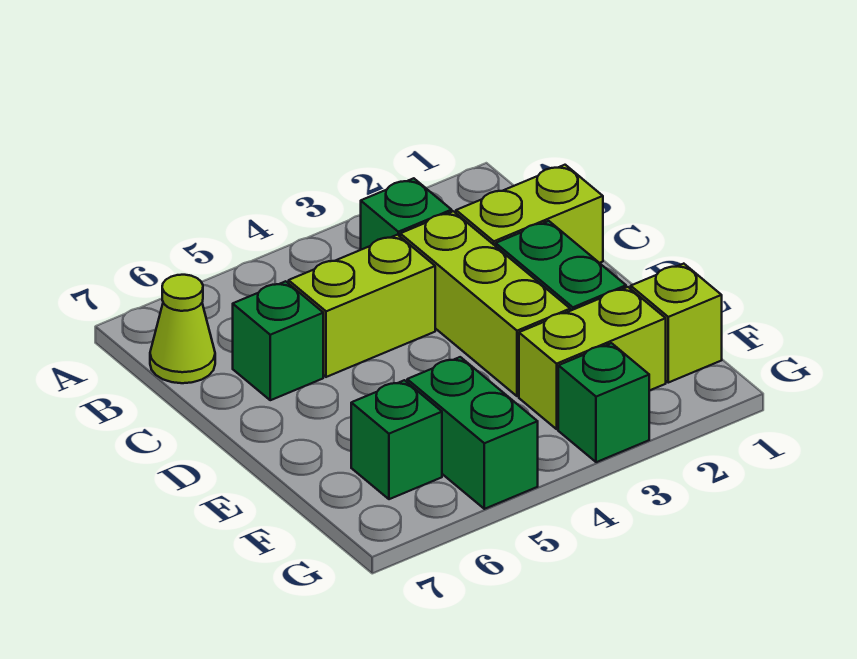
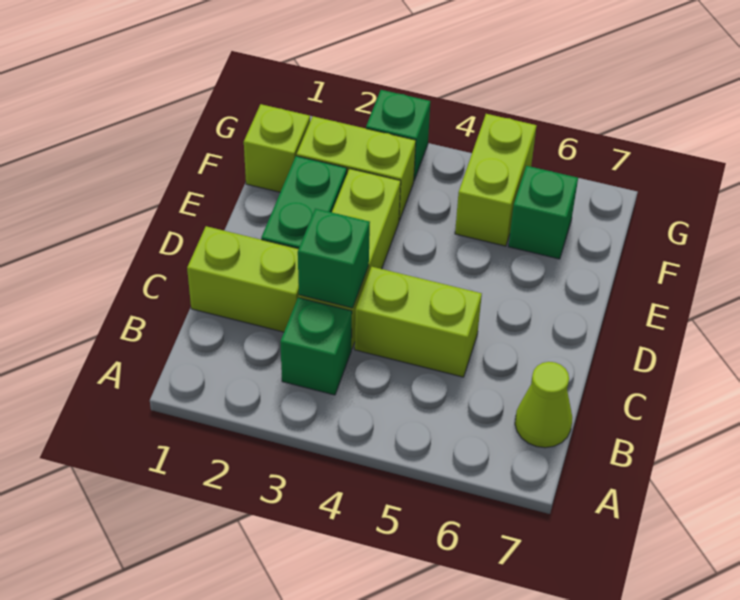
green brick C6 level 1 -> green brick C3 level 2
green brick F5:G5 level 1 -> lime brick F5:G5 level 1

